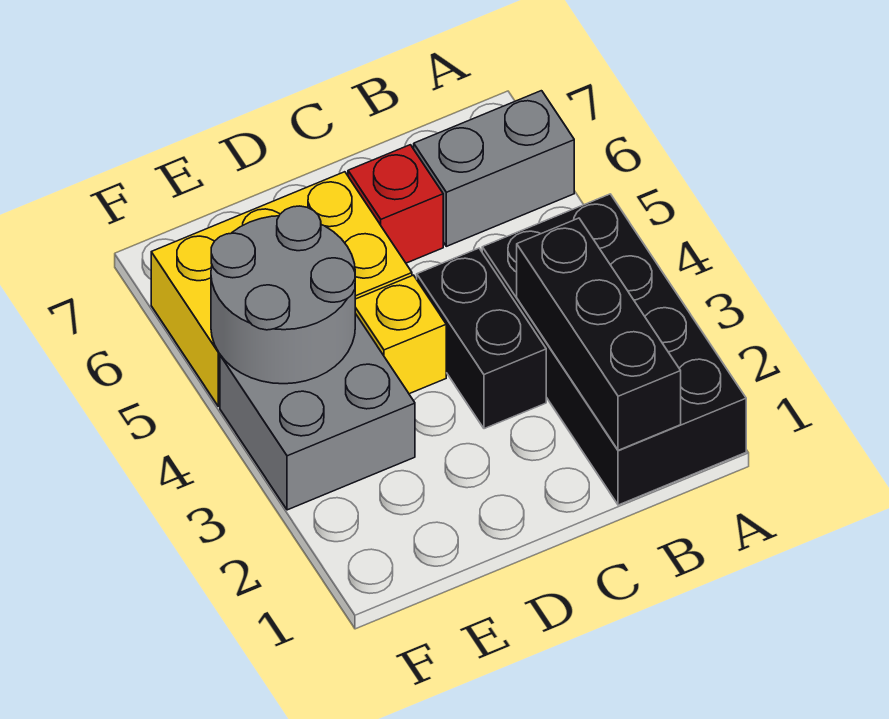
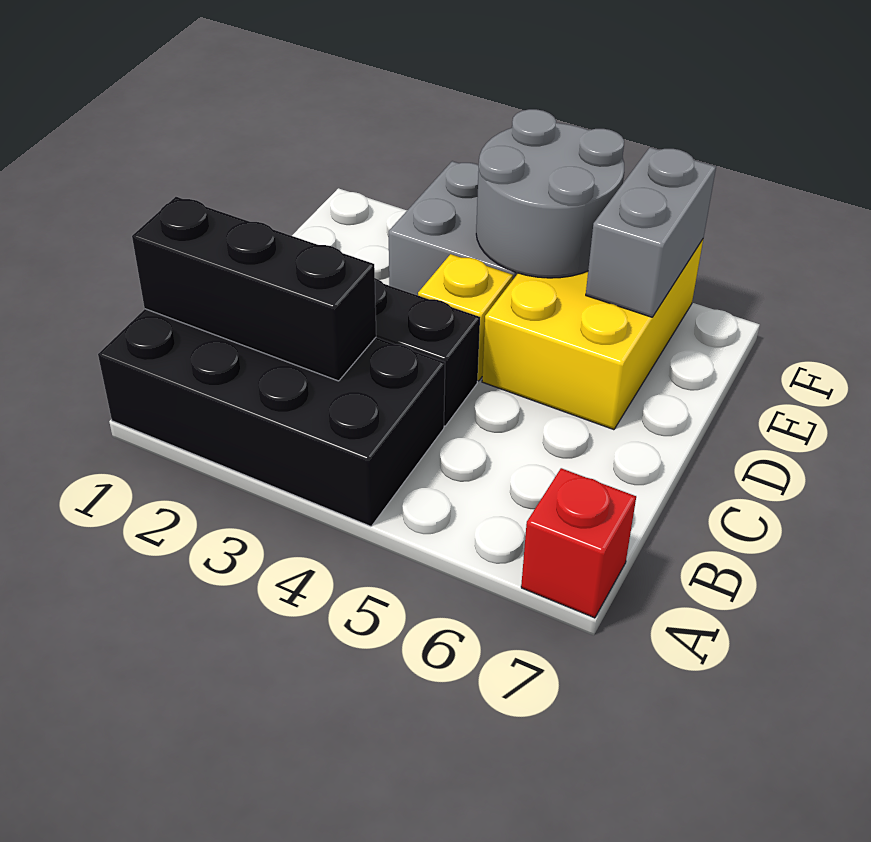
grey brick A6:B6 level 1 -> grey brick E6:F6 level 2
red brick C6 level 1 -> red brick A7 level 1

